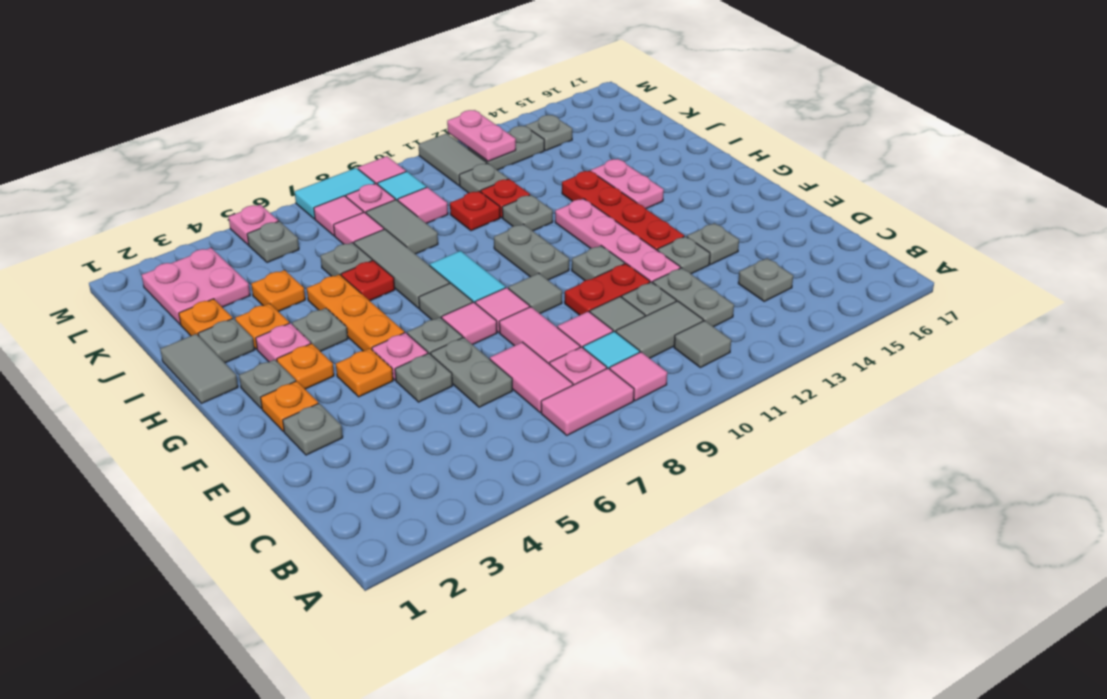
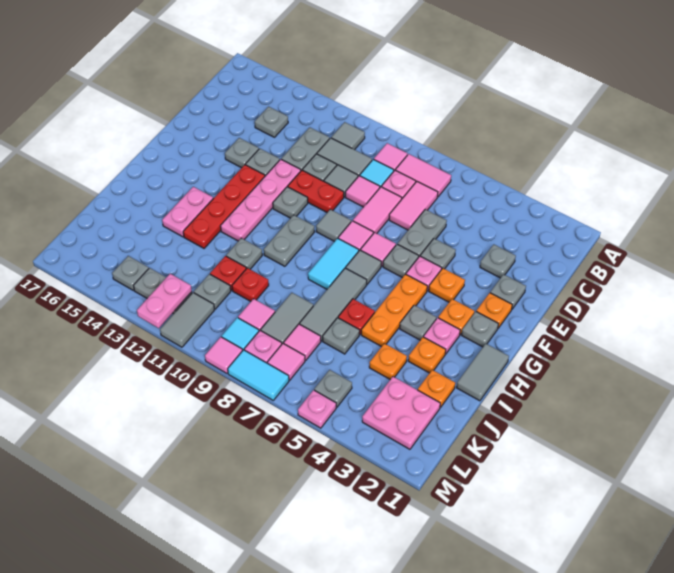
grey plate I2 level 1 -> grey plate D3 level 1

